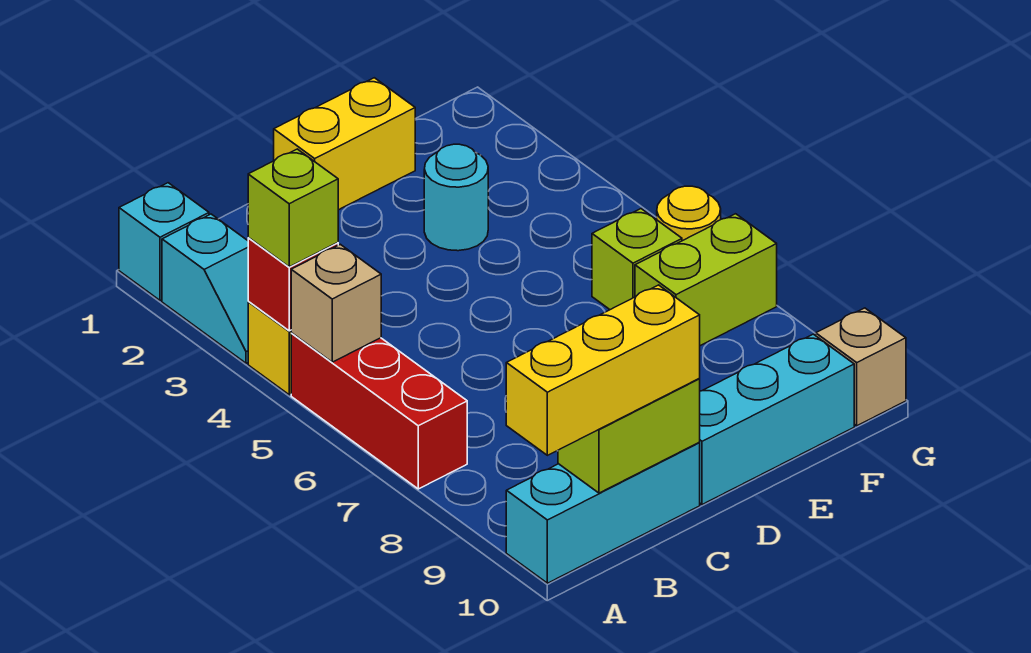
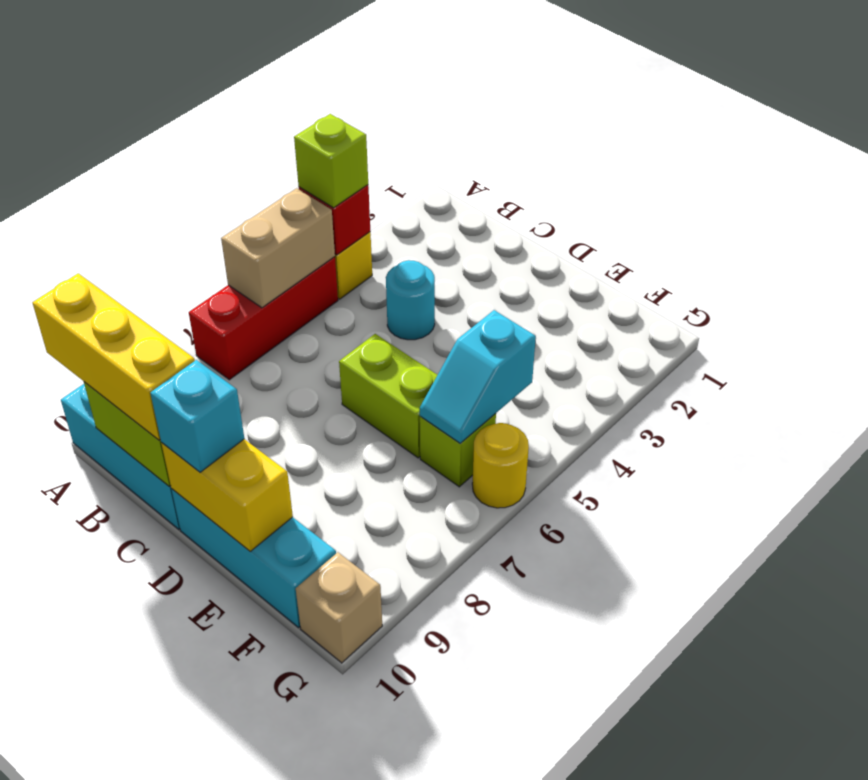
cyan brick A1 level 1 -> cyan brick D10 level 3
cyan slope A2:A3 level 1 top 2 -> cyan slope F5:F6 level 2 top 5
tan brick A5 level 2 -> tan brick A5:A6 level 2
yellow brick D1:E1 level 1 -> yellow brick D10:E10 level 2
cyan round brick E3 level 1 -> cyan round brick C4 level 1
lime brick F7:G7 level 1 -> lime brick D6:E6 level 1

